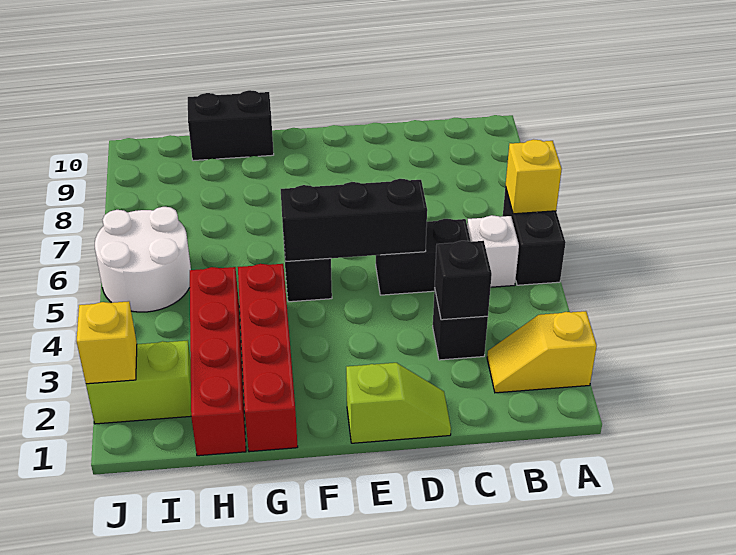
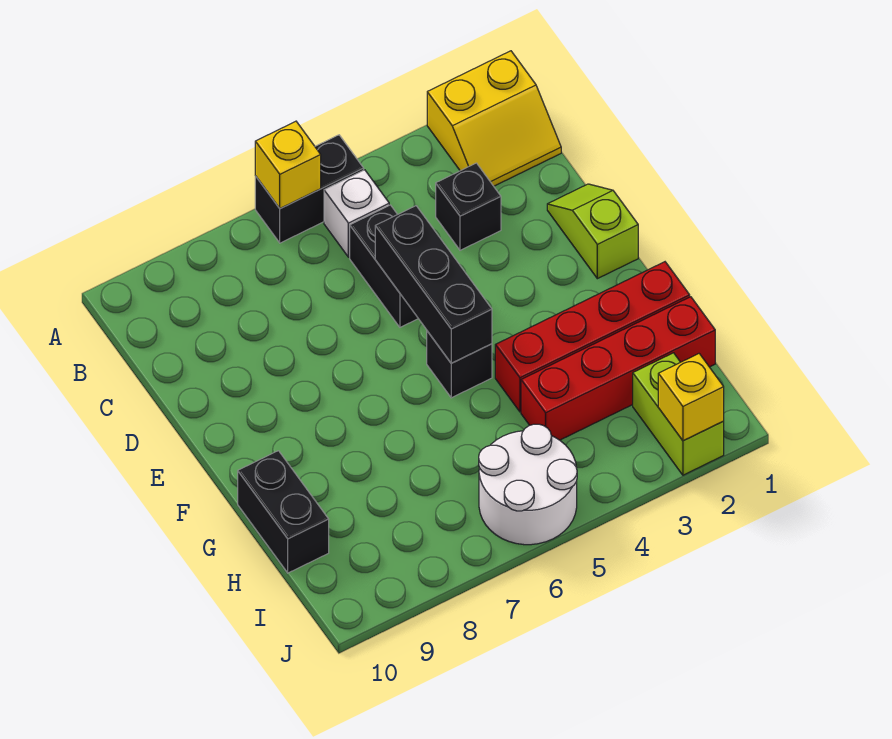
yellow slope A2:B2 level 1 top A -> yellow slope A1:B2 level 1 top A
black brick C3 level 2 -> none

